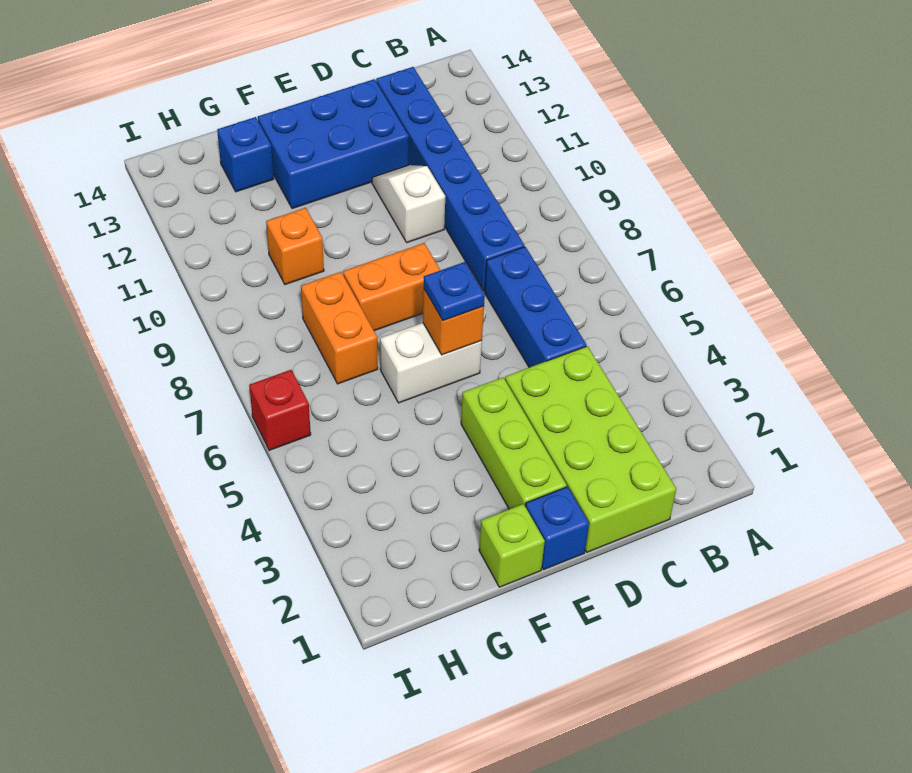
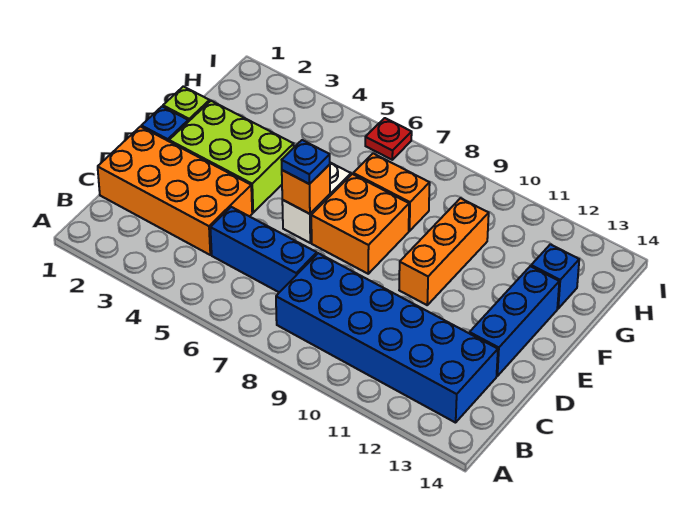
lime brick C1:D4 level 1 -> orange brick C1:D4 level 1
blue brick C8:C13 level 1 -> blue brick B8:C13 level 1
white slope D10:D11 level 1 top 10 -> none
blue brick D12:F13 level 1 -> blue brick D13:F13 level 1
lime brick E2:E4 level 1 -> lime brick E2:F4 level 1
orange brick E8:F8 level 1 -> orange brick E7:F8 level 1
orange brick G10 level 1 -> orange brick E10:G10 level 1
red brick I6 level 1 -> red plate I6 level 1

